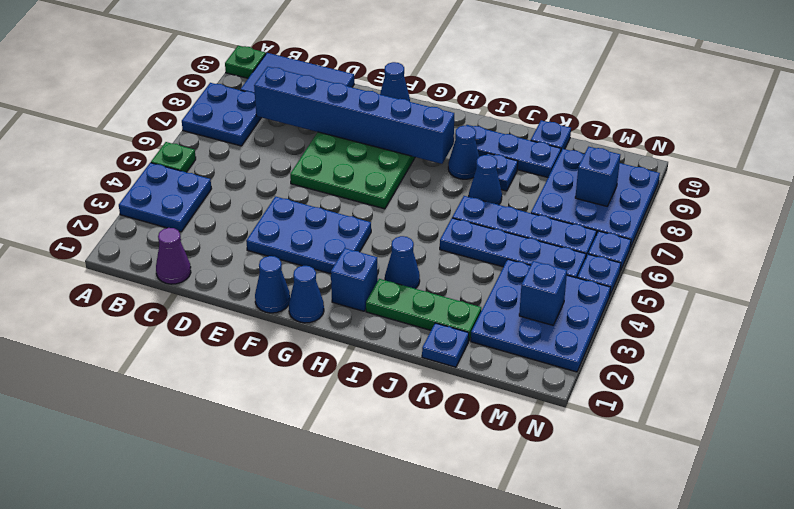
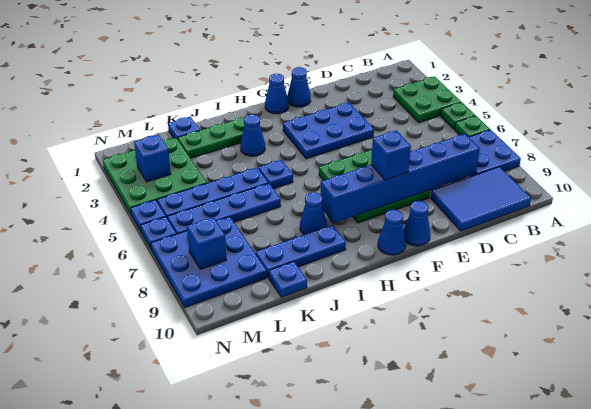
blue plate A3:B4 level 1 -> green plate A3:B4 level 1
green plate A10 level 1 -> green plate A6 level 1
purple cone C1 level 1 -> none
blue brick H2 level 1 -> blue brick F8 level 3
blue cone J7 level 1 -> blue cone G10 level 1
blue plate J8 level 1 -> blue plate I5 level 1
blue plate L2:N4 level 1 -> green plate L2:N4 level 1

